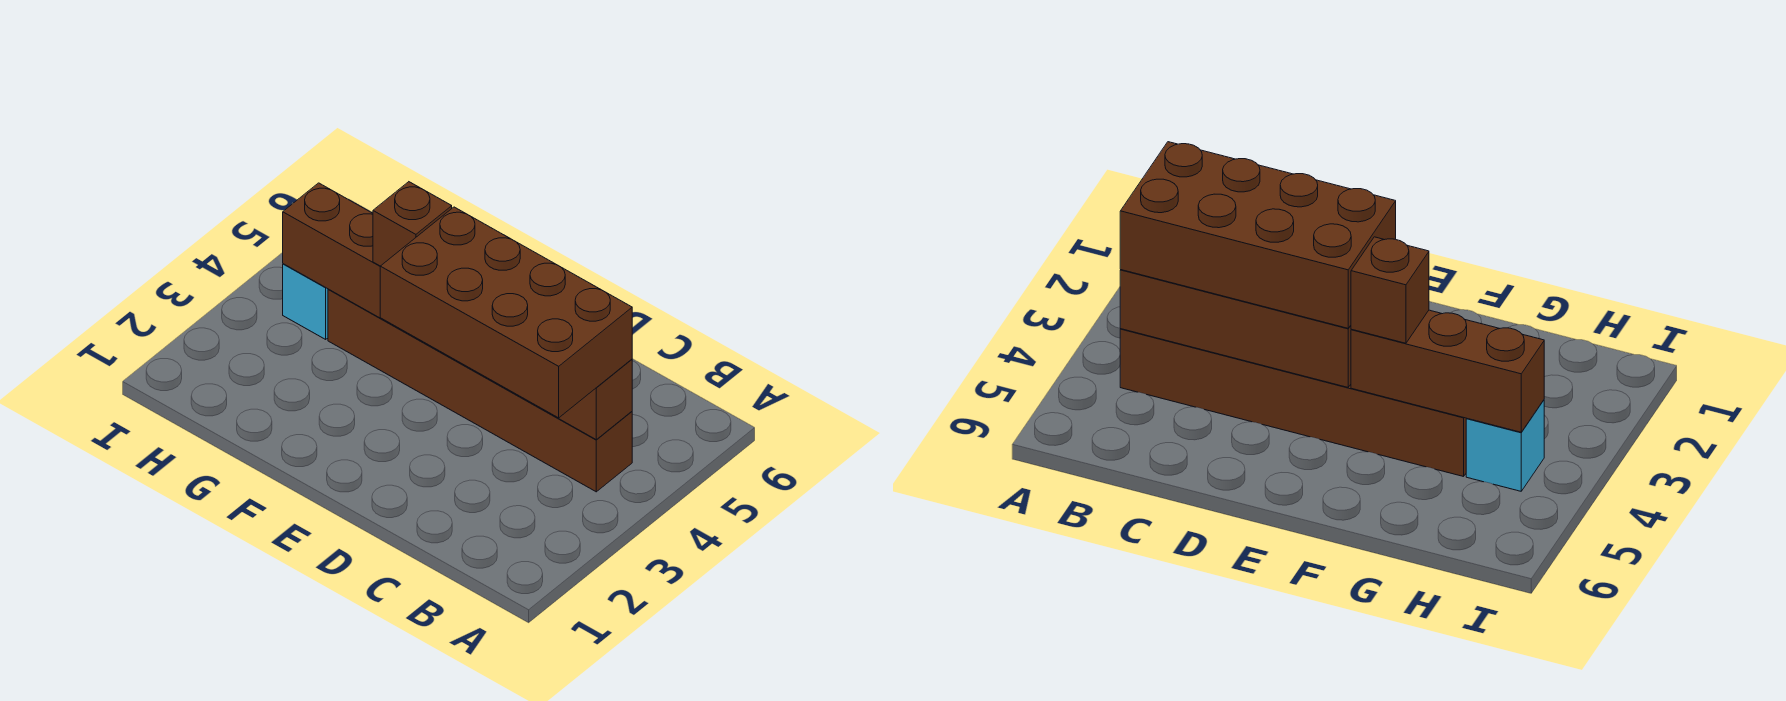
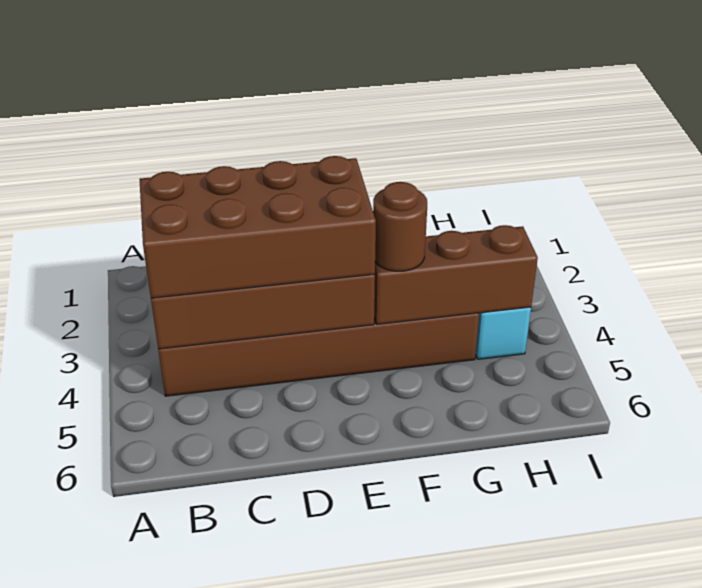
brown brick F4 level 3 -> brown round brick F4 level 3

